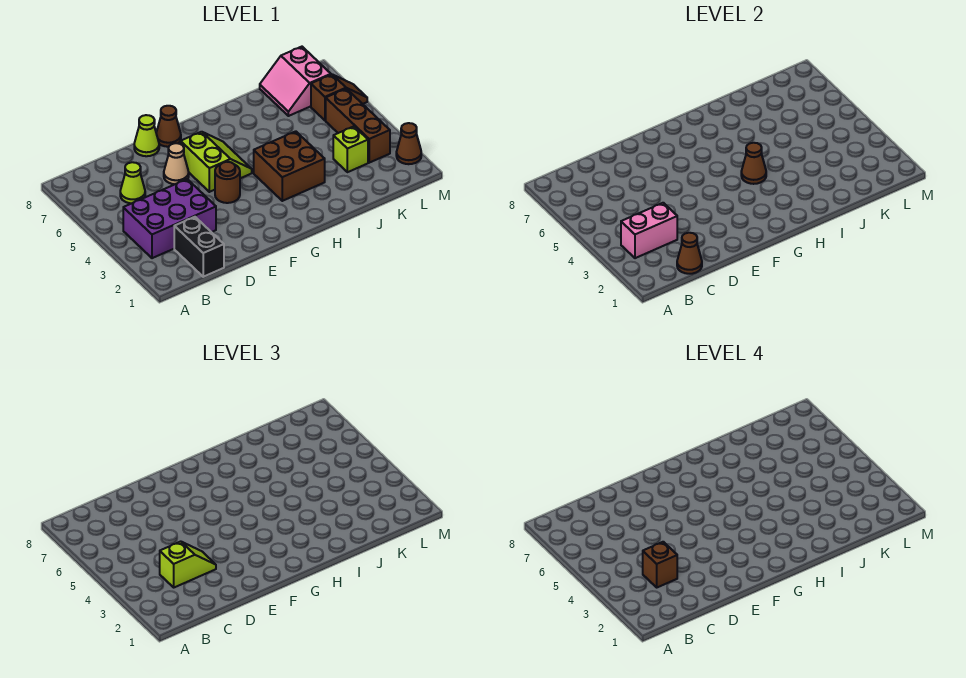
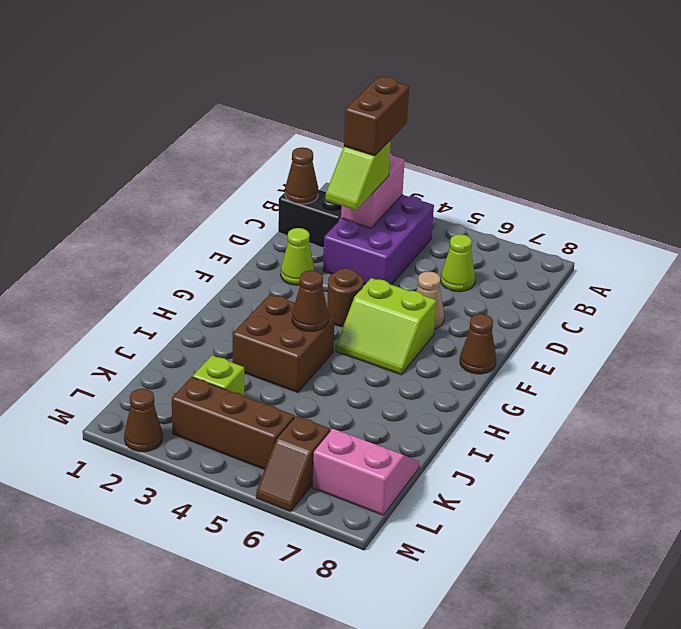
brown brick C3 level 4 -> brown brick B3:C3 level 4
lime cone E8 level 1 -> lime cone E2 level 1

